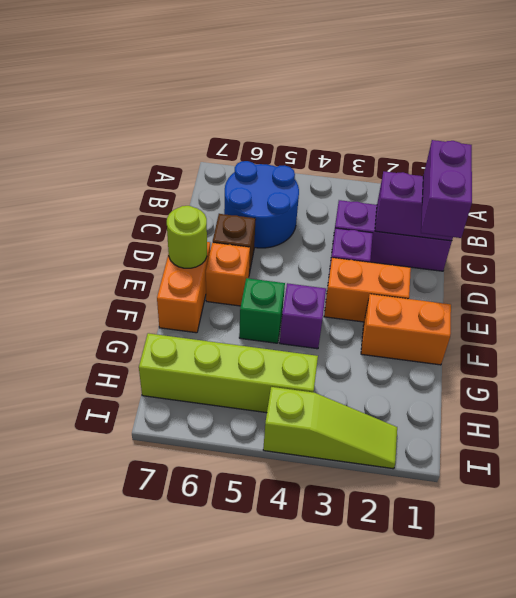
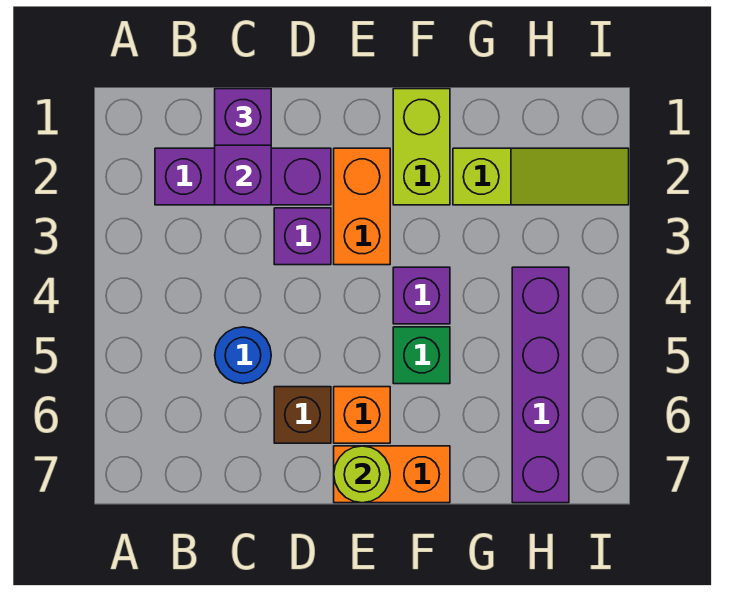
blue round brick B5:C6 level 1 -> blue round brick C5 level 1
purple brick C1:C3 level 1 -> purple brick B2:D2 level 1
purple brick C1:D1 level 3 -> purple brick C1 level 3
orange brick F1:F2 level 1 -> lime brick F1:F2 level 1
lime brick H4:H7 level 1 -> purple brick H4:H7 level 1
lime slope I2:I4 level 1 top 4 -> lime slope G2:I2 level 1 top G

